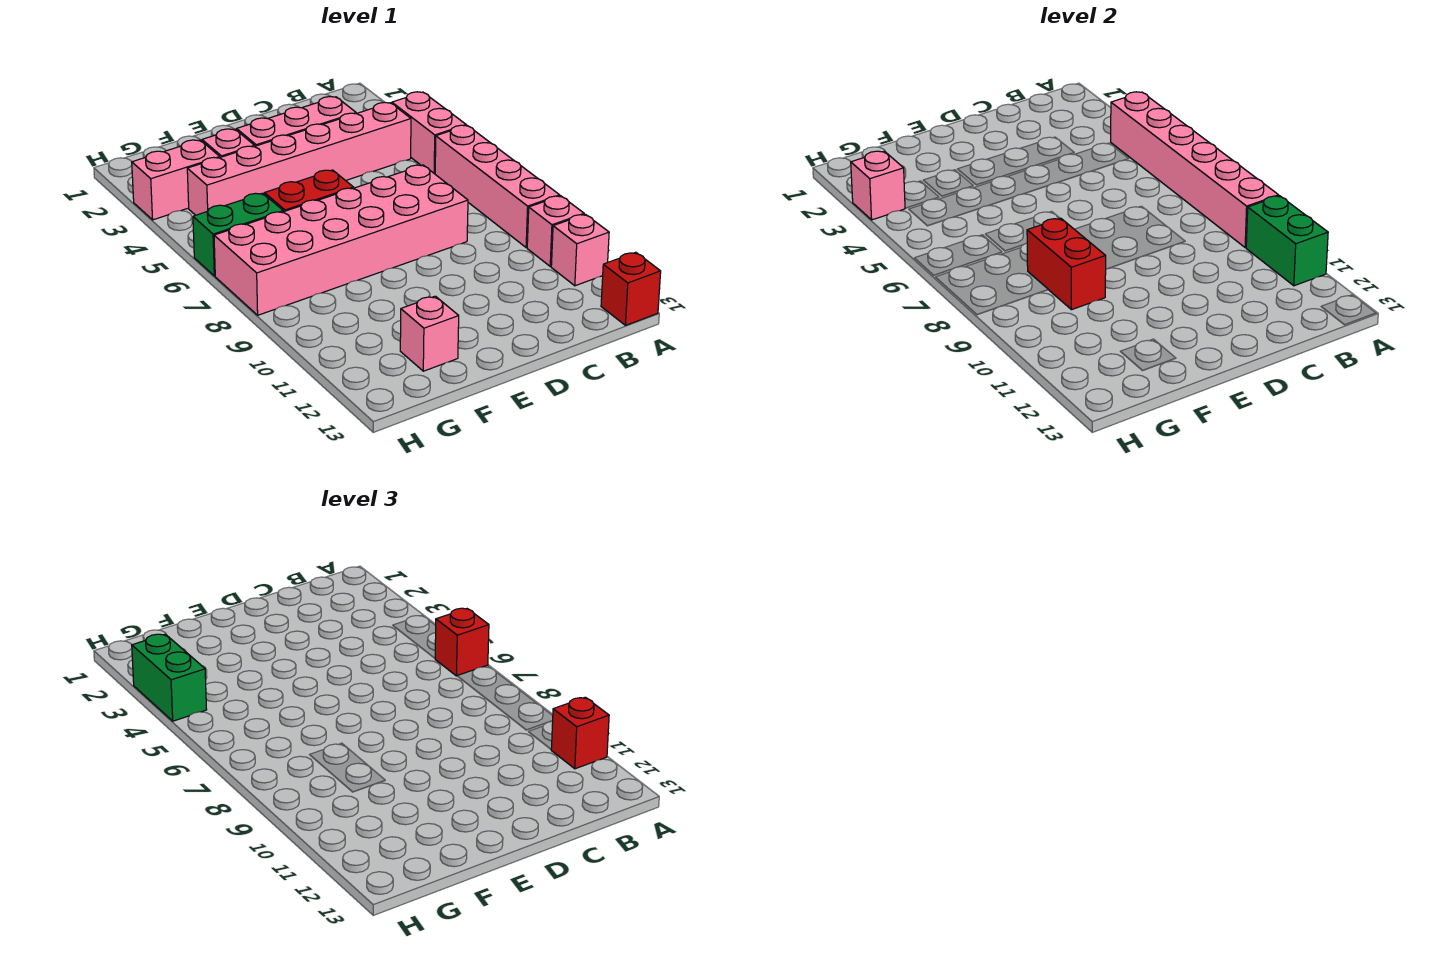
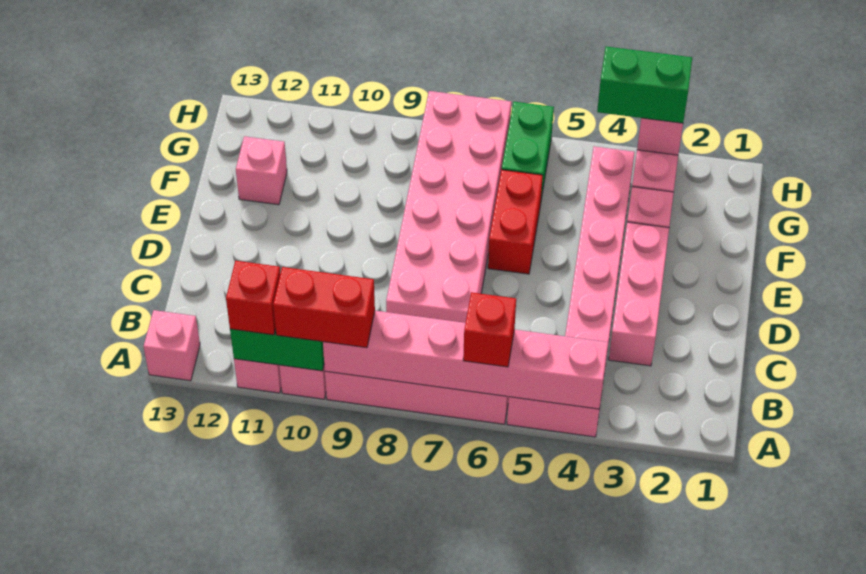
red brick A13 level 1 -> pink brick A13 level 1
red brick F8:F9 level 2 -> red brick A9:A10 level 3

